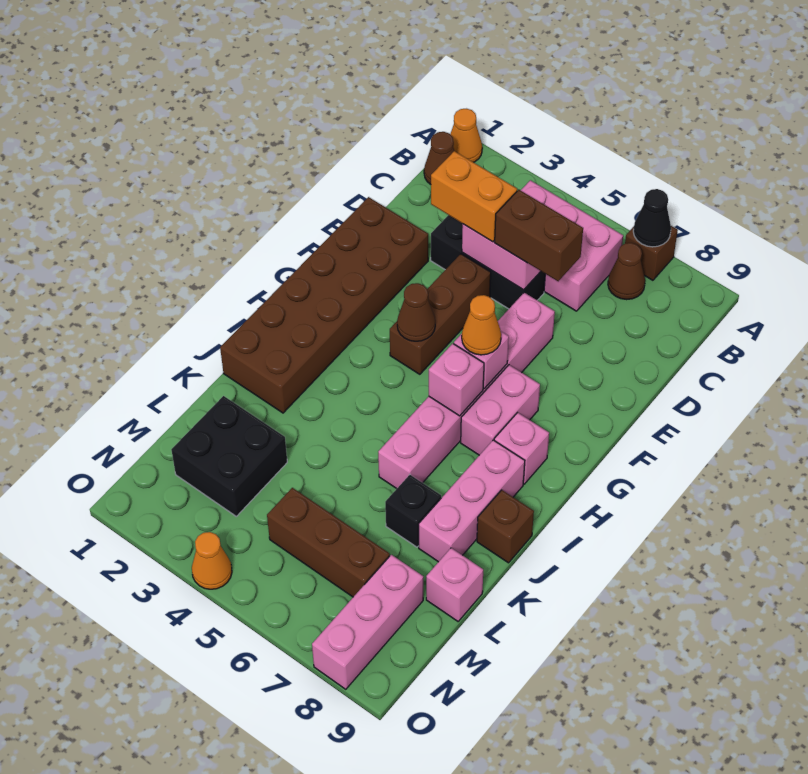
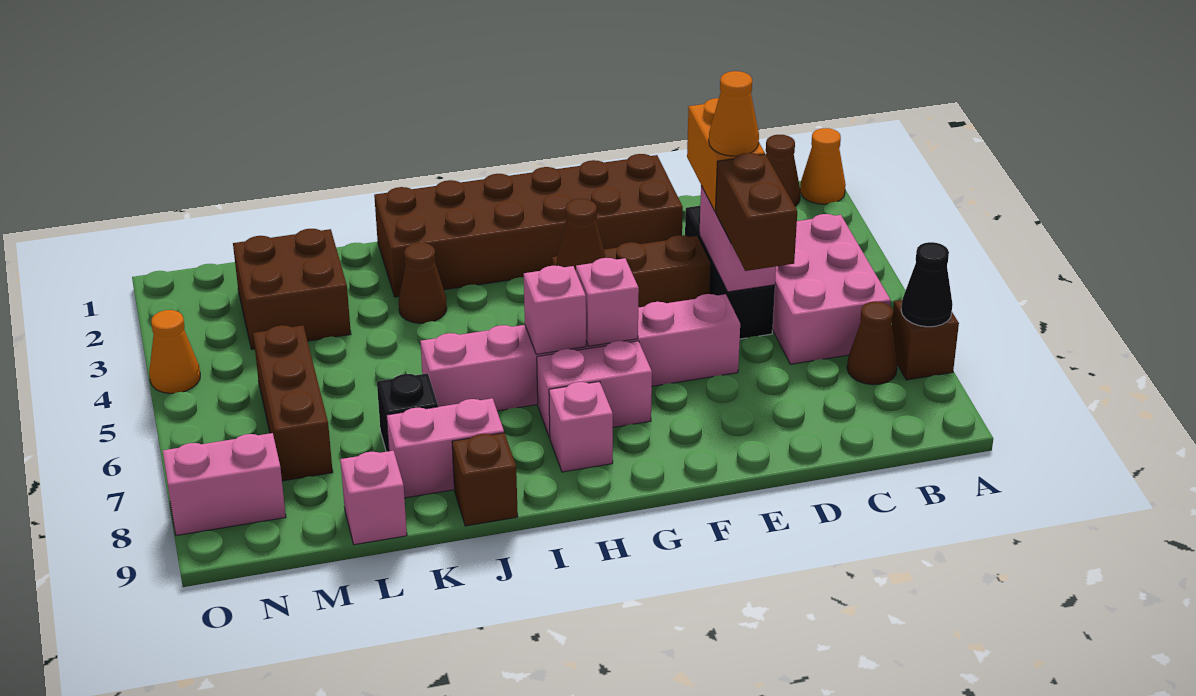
orange cone G6 level 3 -> orange cone D4 level 4
pink brick I8:K8 level 1 -> pink brick J8:K8 level 1
none -> brown cone J3 level 1
black brick L2:M3 level 1 -> brown brick L2:M3 level 1
pink brick M8:O8 level 1 -> pink brick N8:O8 level 1

